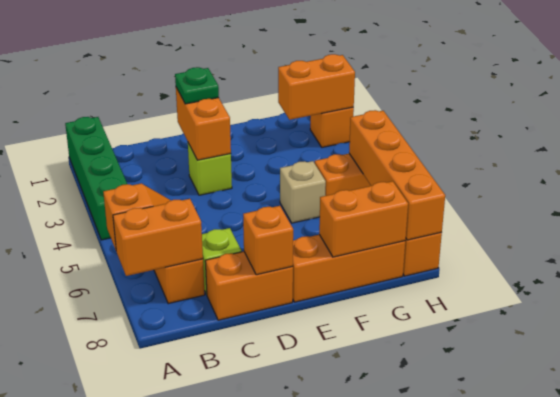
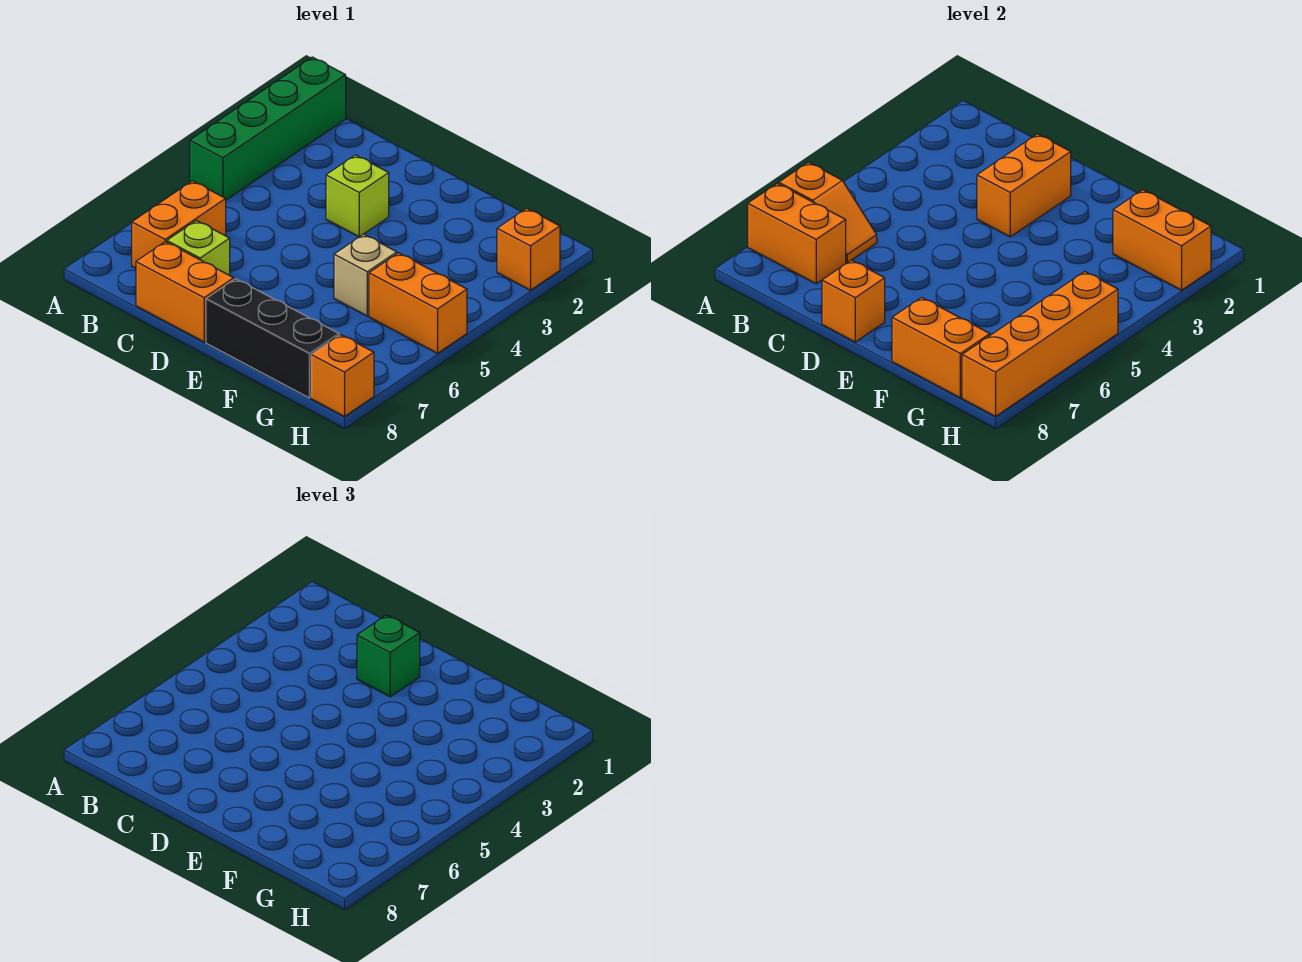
green plate D2 level 3 -> green brick D2 level 3
orange brick E8:G8 level 1 -> black brick E8:G8 level 1

